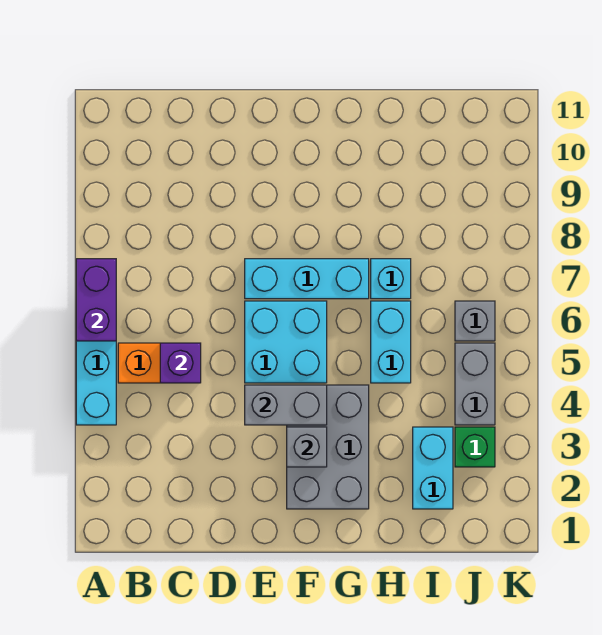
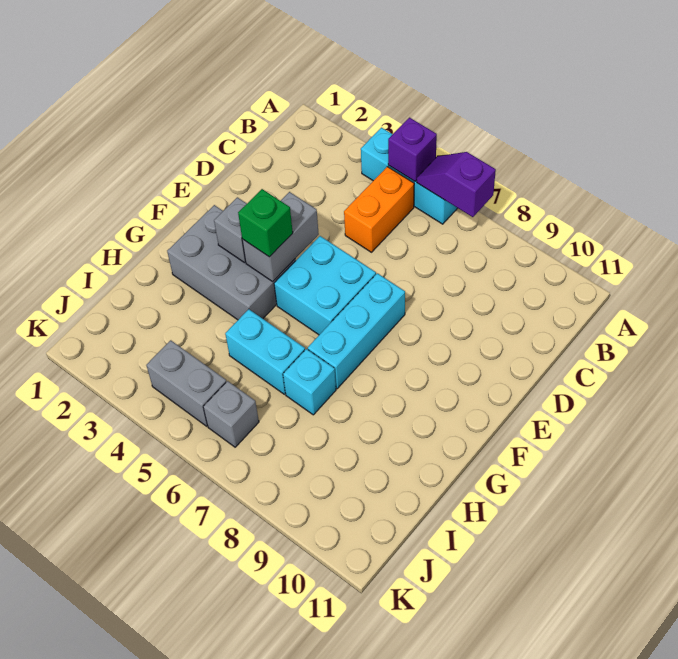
purple brick A6:A7 level 2 -> purple slope A6:A7 level 2 top 7
purple brick C5 level 2 -> purple brick A5 level 2
cyan brick I2:I3 level 1 -> none
green brick J3 level 1 -> green brick F4 level 3

